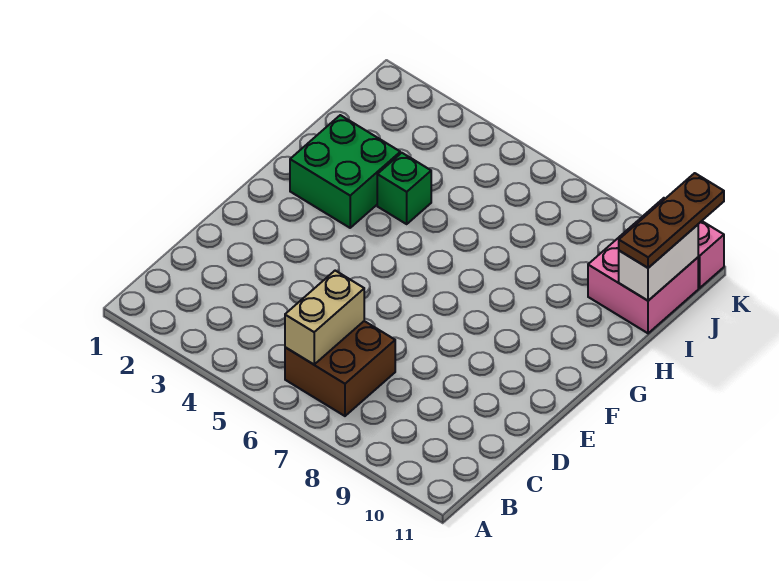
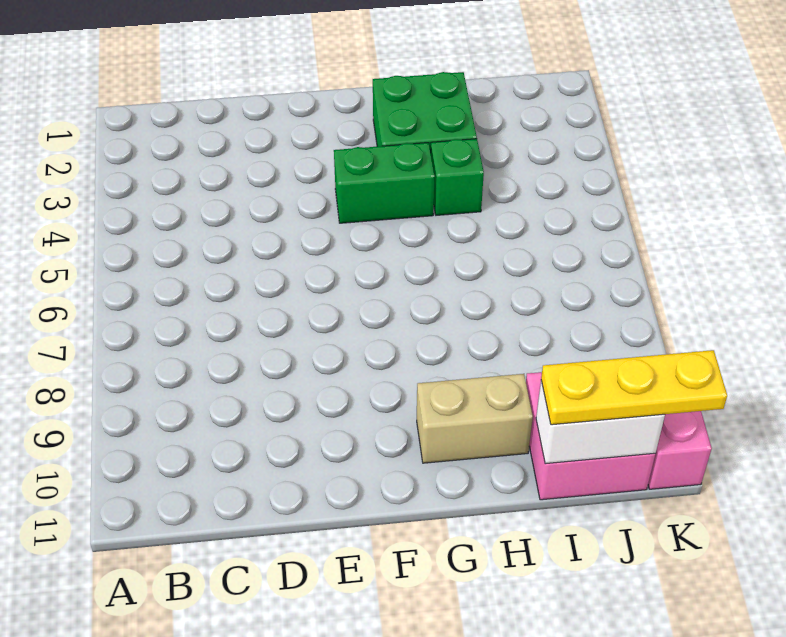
brown brick B6:C7 level 1 -> none
tan brick B6:C6 level 2 -> tan brick G10:H10 level 1
none -> green brick F4:G4 level 1
brown plate I11:K11 level 3 -> yellow plate I11:K11 level 3

